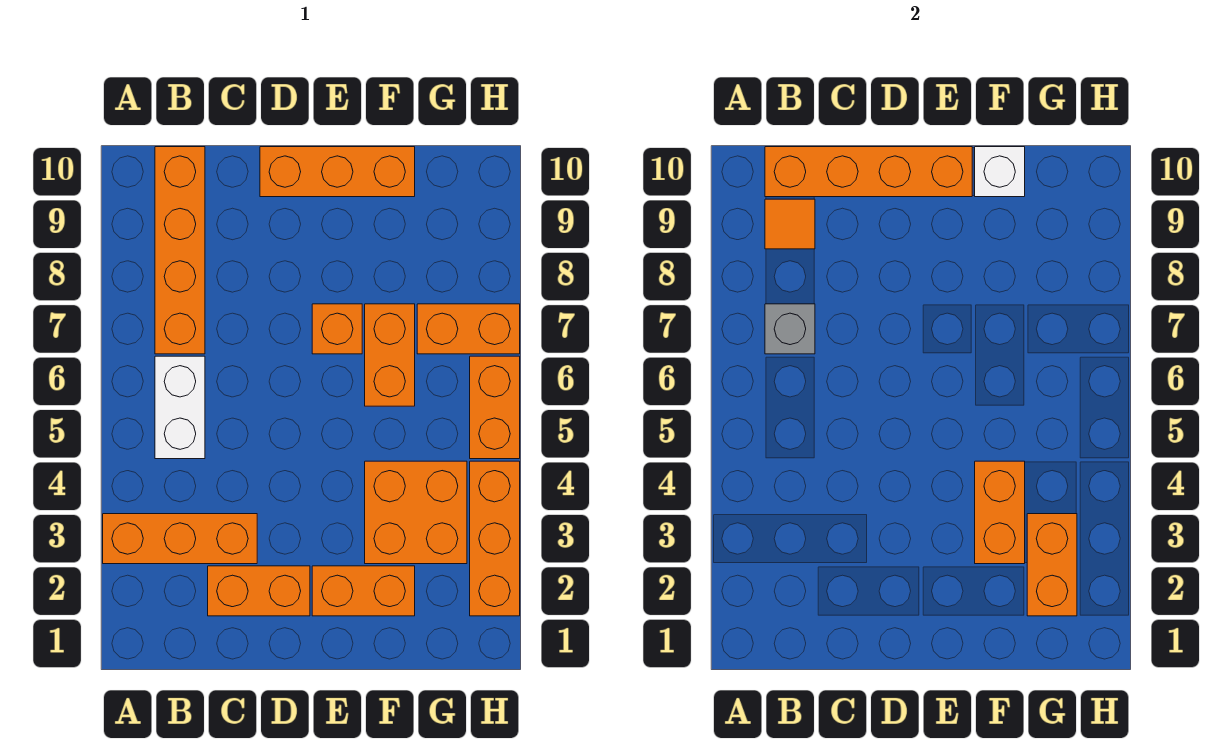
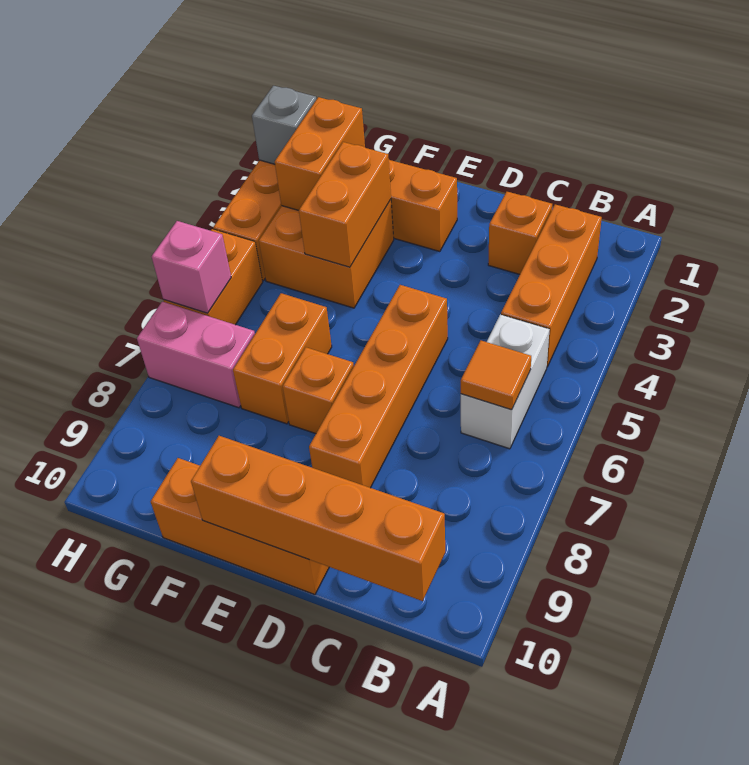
orange brick A3:C3 level 1 -> orange brick B2:B4 level 1
orange brick B7:B10 level 1 -> orange brick D5:D8 level 1
grey brick B7 level 2 -> grey brick H2 level 2
orange tile B9 level 2 -> orange tile B6 level 2
orange brick C2:D2 level 1 -> orange brick C2 level 1
white brick F10 level 2 -> none
orange brick G7:H7 level 1 -> pink brick G7:H7 level 1
none -> pink brick H6 level 2

